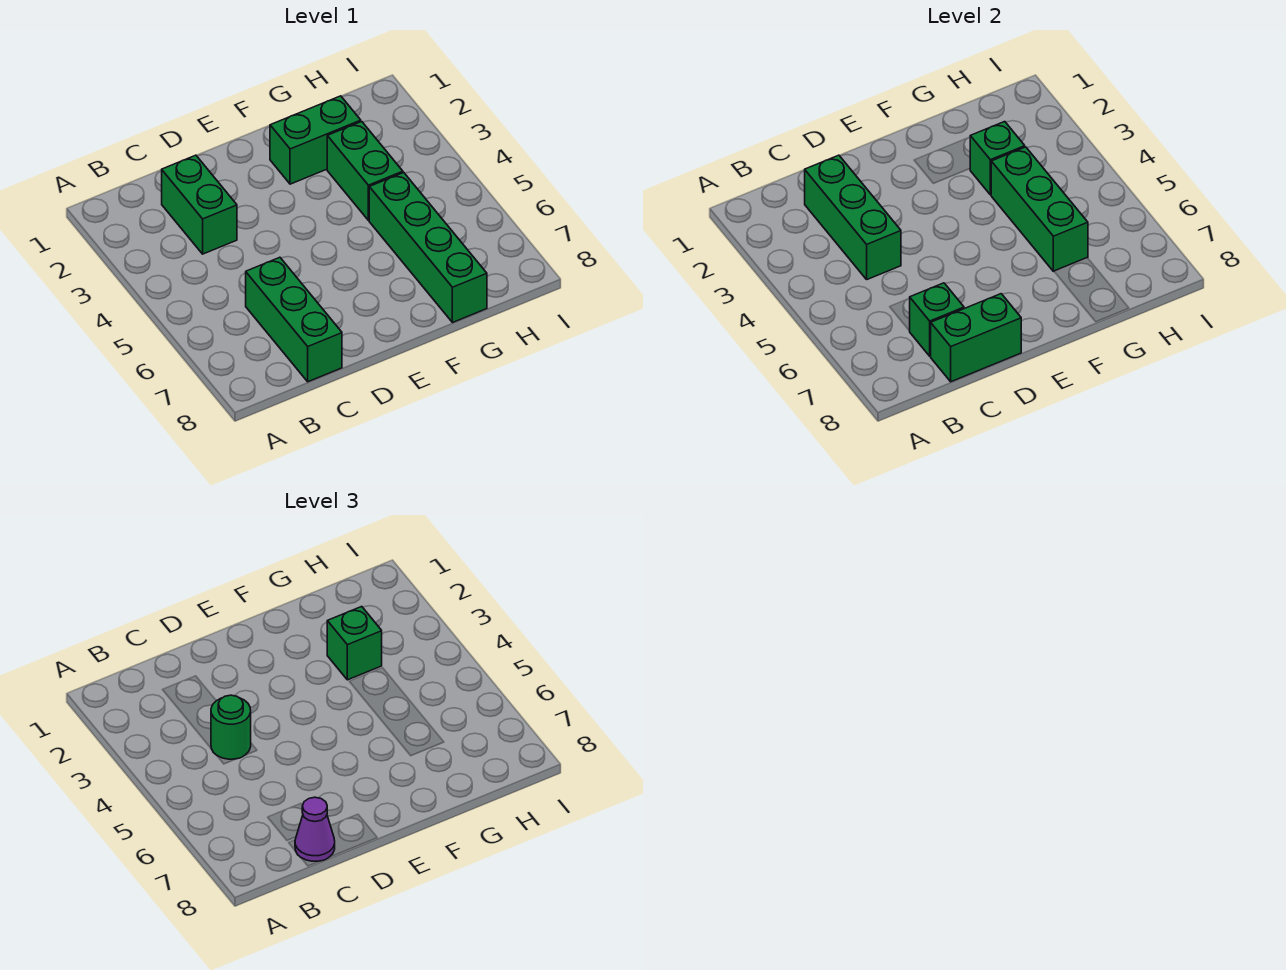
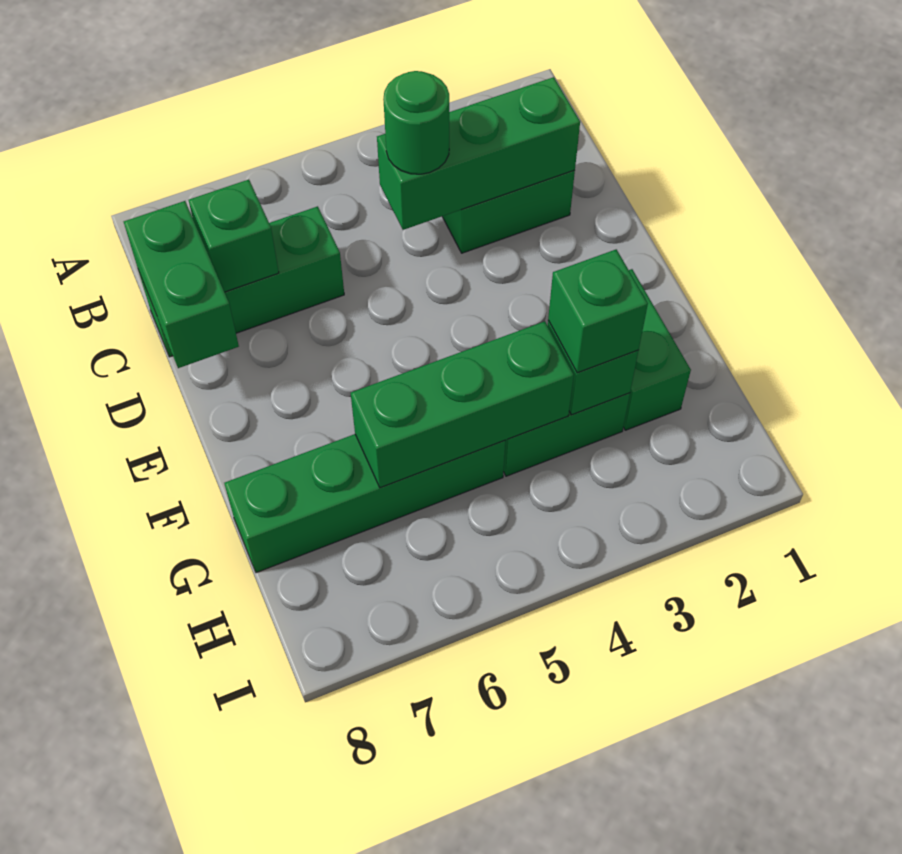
purple cone C8 level 3 -> none

